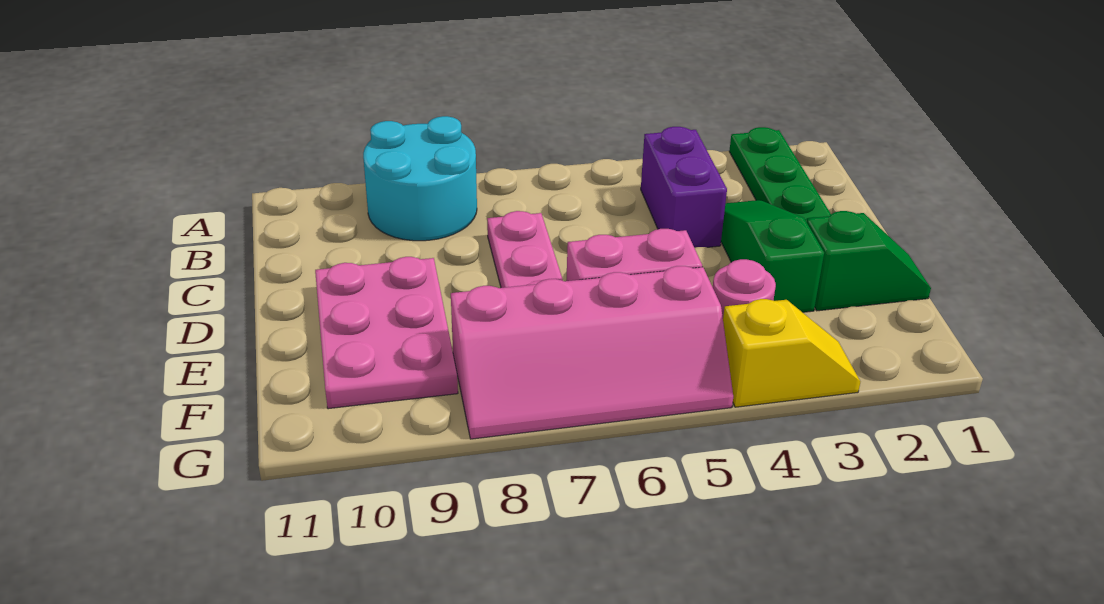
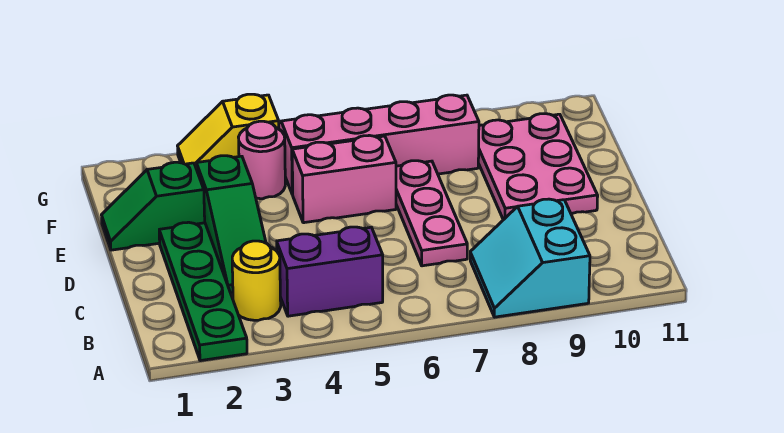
cyan round brick A8:B9 level 1 -> cyan slope A8:B9 level 1 top 9
none -> yellow round brick B3 level 1
purple brick B4:C4 level 1 -> purple brick B4:B5 level 1

